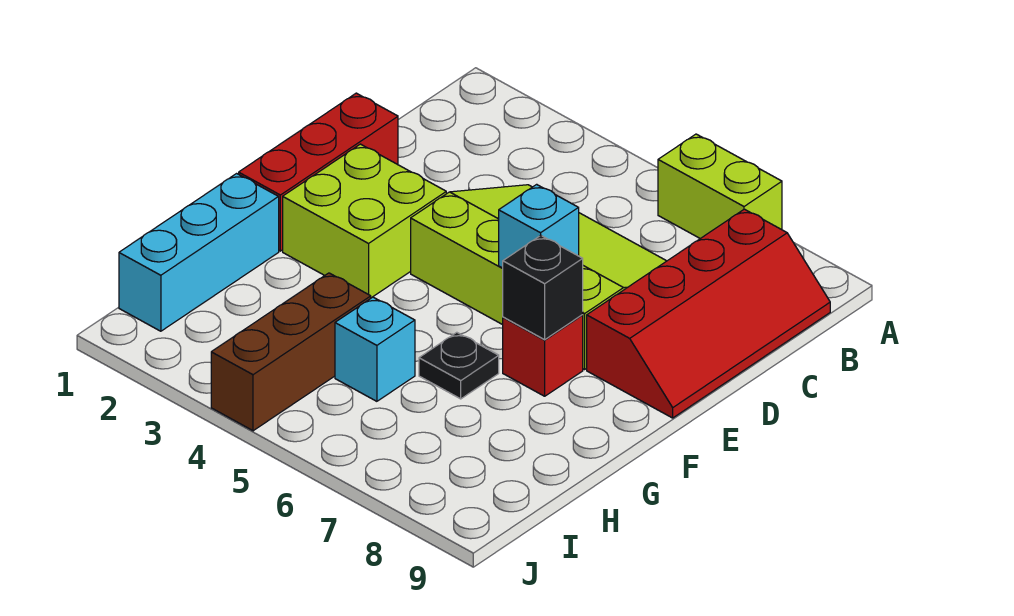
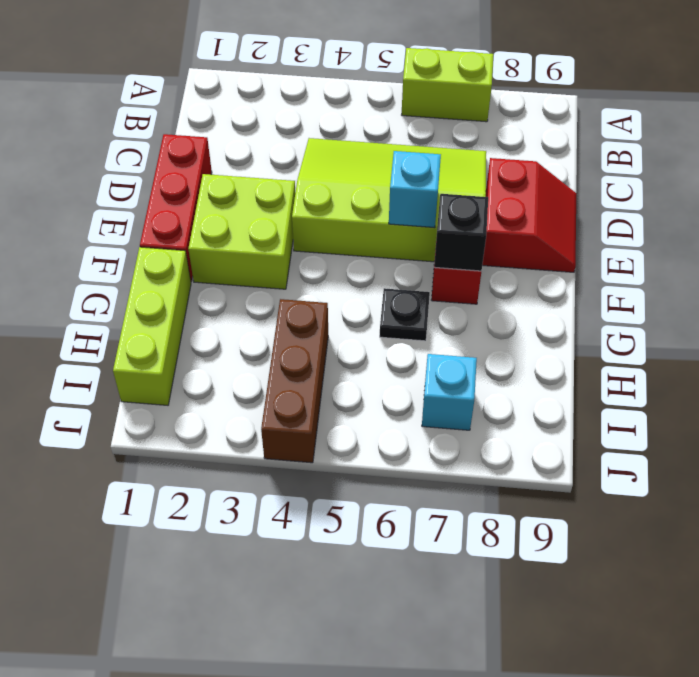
red slope B8:E9 level 1 top 8 -> red slope D8:E9 level 1 top 8
cyan brick G1:I1 level 1 -> lime brick G1:I1 level 1
cyan brick H5 level 1 -> cyan brick I7 level 1

